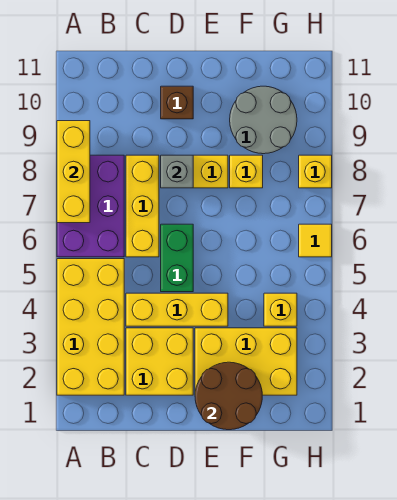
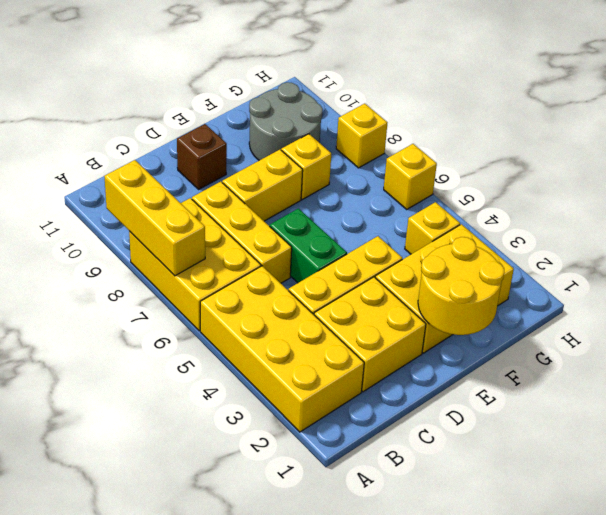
purple brick A6:B8 level 1 -> yellow brick A6:B8 level 1
grey brick D8 level 2 -> none
brown round brick E1:F2 level 2 -> yellow round brick E1:F2 level 2
yellow tile H6 level 1 -> yellow brick H6 level 1

